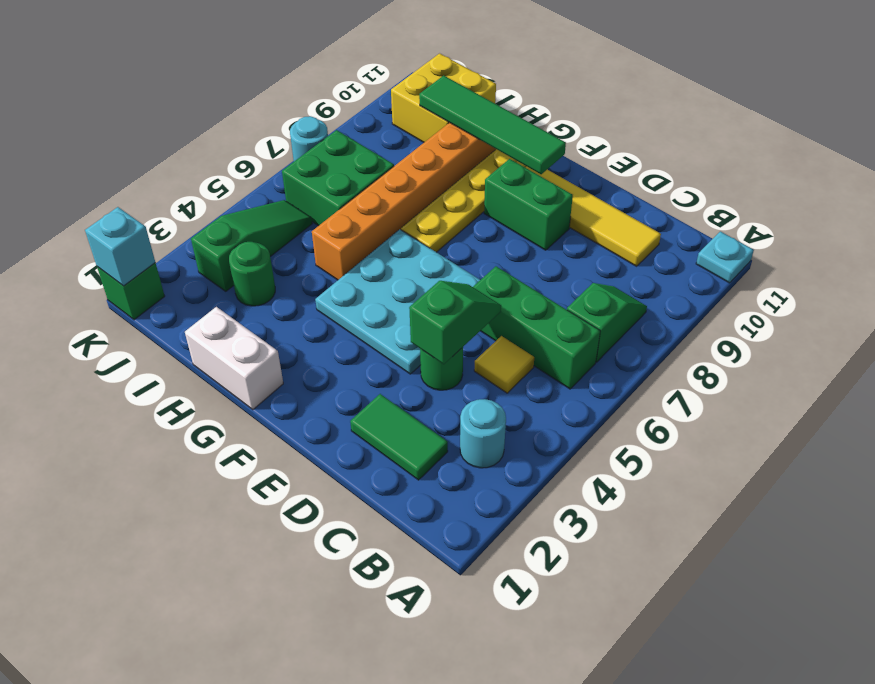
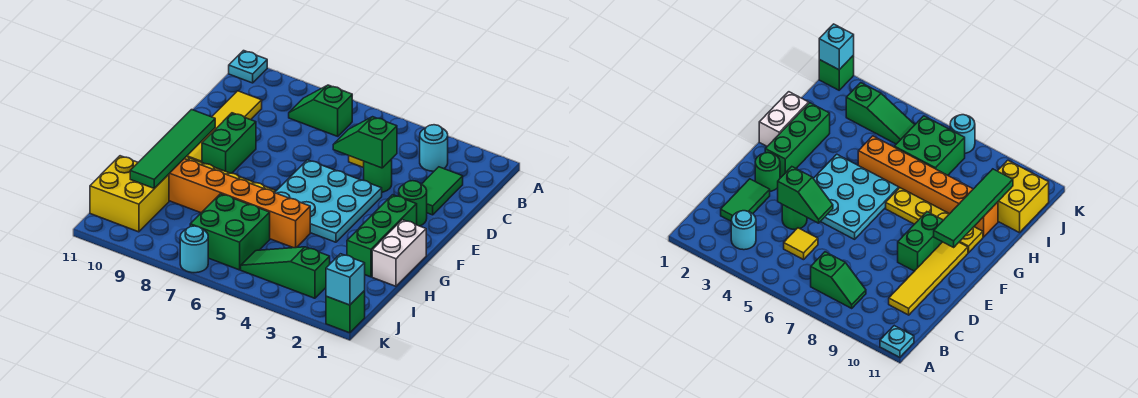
green brick B6:D6 level 1 -> green brick F2:H2 level 1
green round brick I3 level 1 -> green round brick E2 level 1

